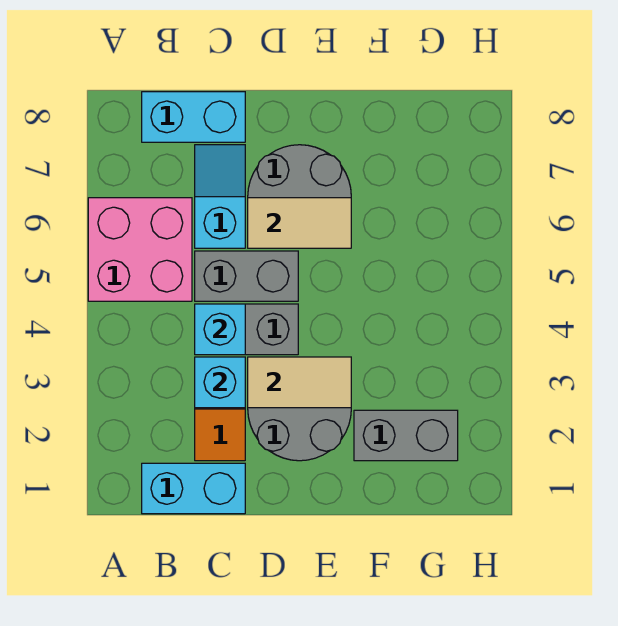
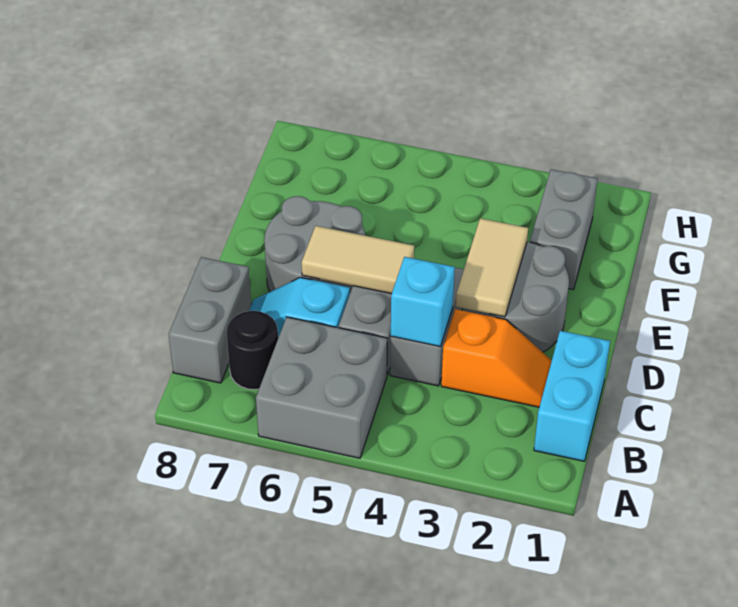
pink brick A5:B6 level 1 -> grey brick A5:B6 level 1
none -> black round brick B7 level 1
cyan brick B8:C8 level 1 -> grey brick B8:C8 level 1
cyan brick C3 level 2 -> none
tan tile D6:E6 level 2 -> tan tile D5:D6 level 2

